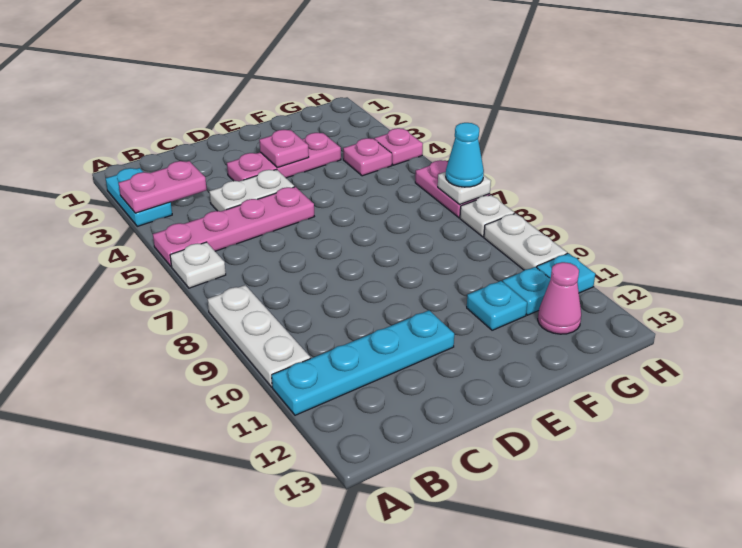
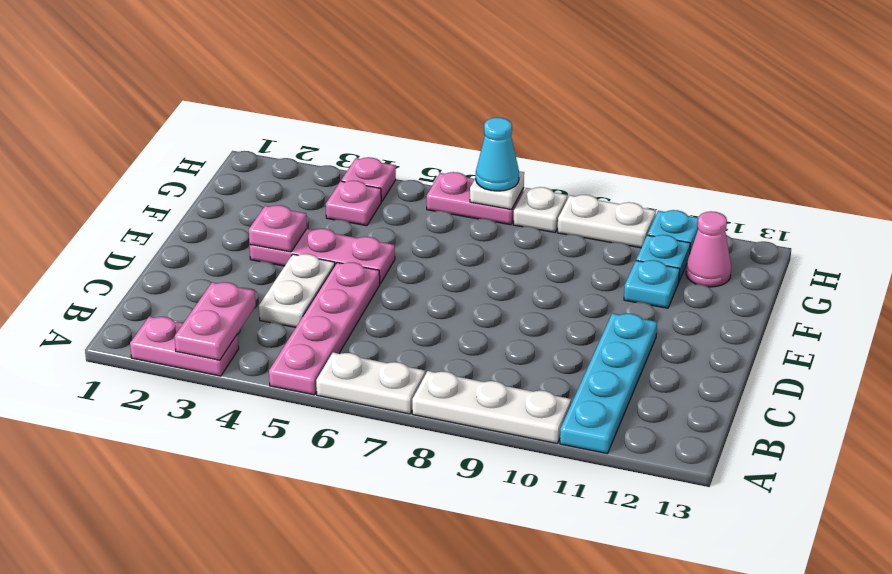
cyan plate A2:A3 level 1 -> pink plate A2:A3 level 1
white plate A6 level 1 -> white plate A6:A7 level 1
pink plate D3:F3 level 1 -> pink plate E3:E5 level 1

